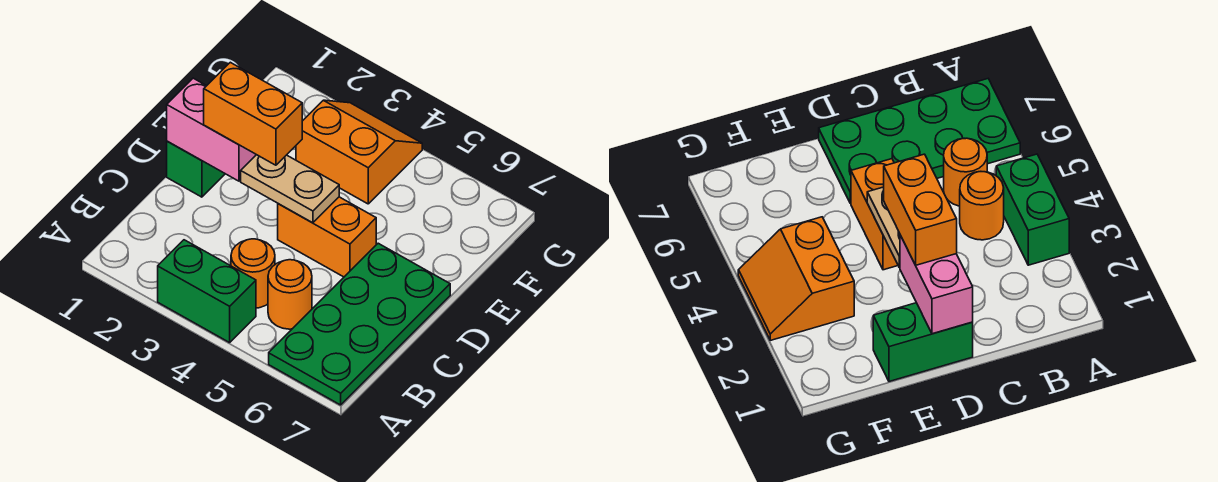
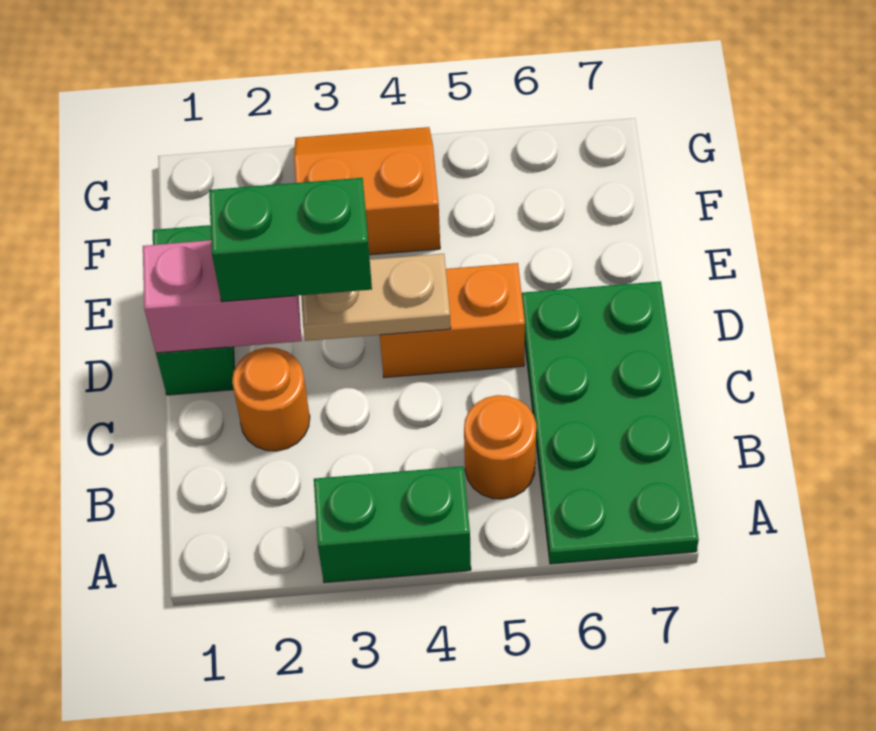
orange round brick B4 level 1 -> orange round brick C2 level 1
orange brick D2:D3 level 3 -> green brick D2:D3 level 3

